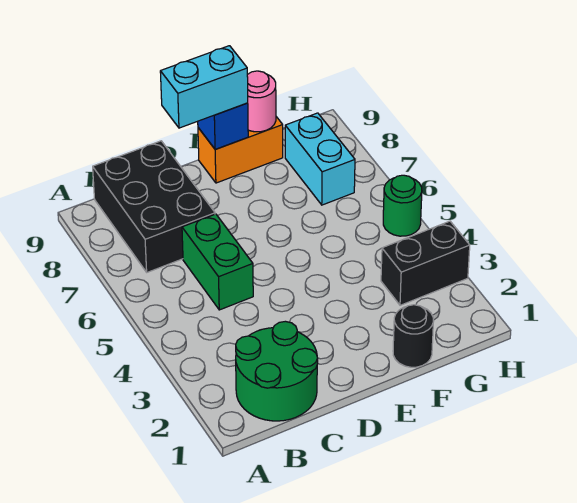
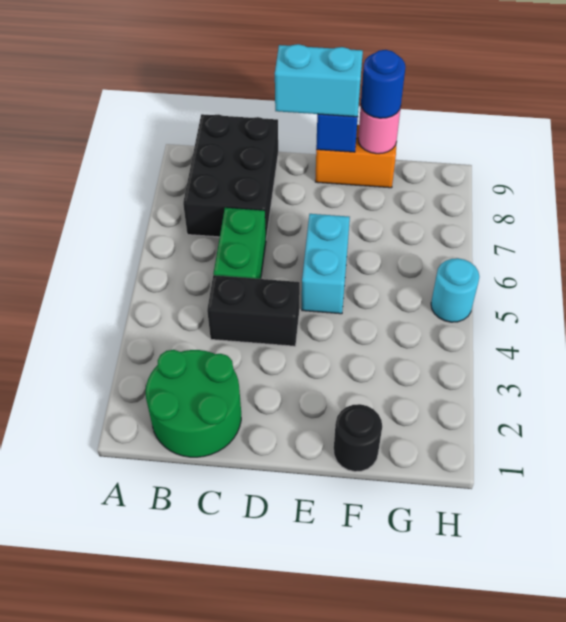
none -> blue round brick F9 level 3
black brick G3:H3 level 1 -> black brick C4:D4 level 1
cyan brick G7:G8 level 1 -> cyan brick E5:E6 level 1
green round brick H5 level 1 -> cyan round brick H5 level 1

